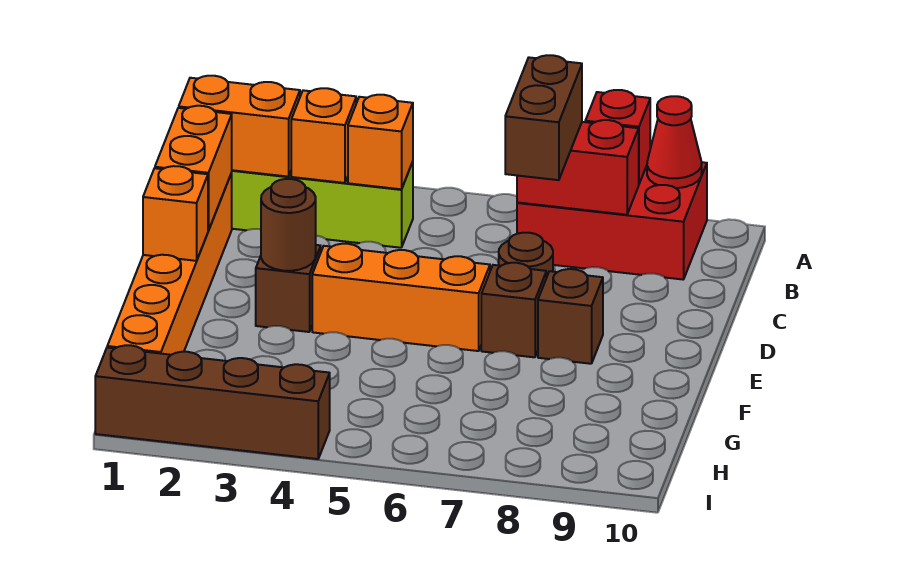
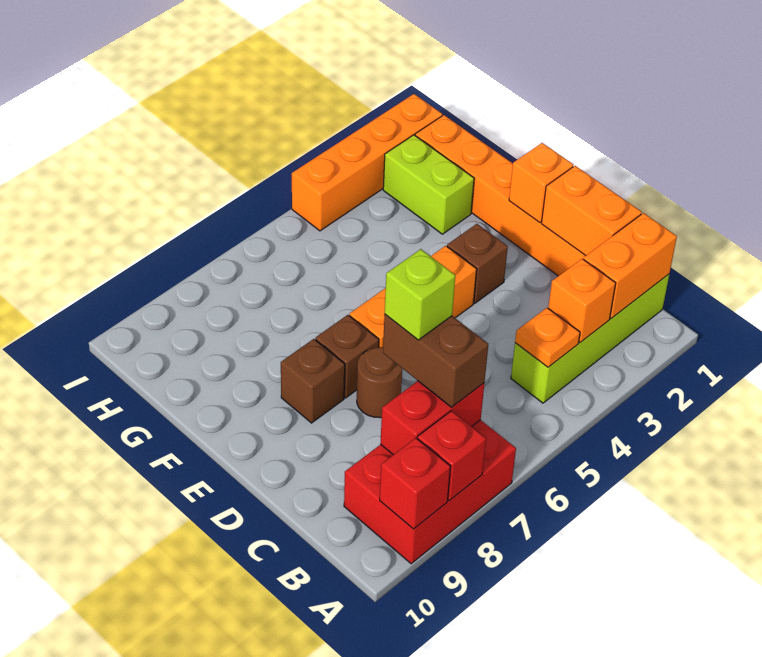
red cone A9 level 2 -> red brick A9 level 2
orange brick B4 level 2 -> orange plate B4 level 2
none -> lime brick C7 level 4
brown round brick E3 level 2 -> none
none -> lime brick G2:H2 level 1
brown brick I1:I4 level 1 -> orange brick I1:I4 level 1

